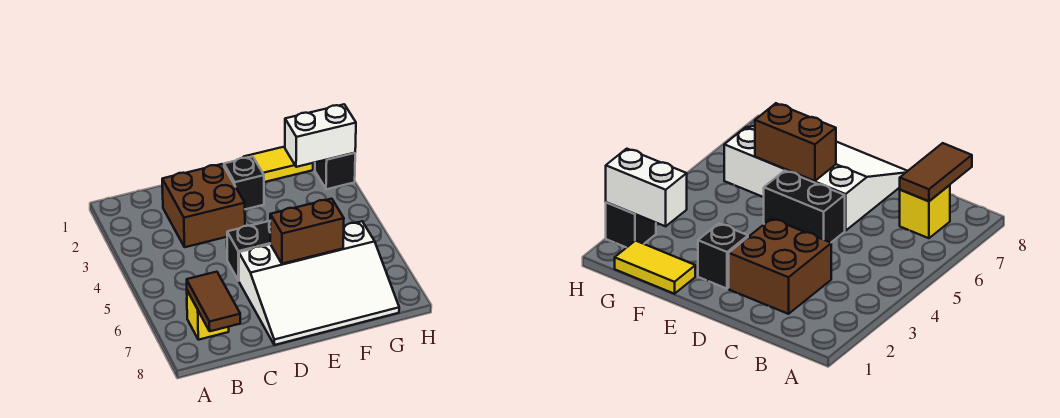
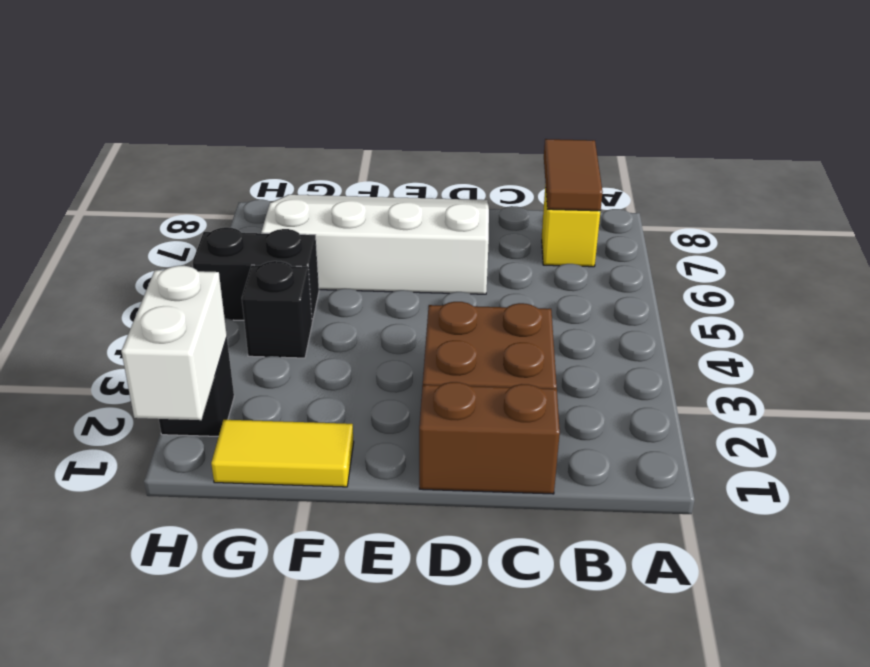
black brick D5:E5 level 1 -> black brick G5:H5 level 1
black brick E2 level 1 -> black brick G4 level 1
brown brick E6:F6 level 2 -> brown brick C1:D1 level 1
white brick G2:H2 level 2 -> white brick H1:H2 level 2

